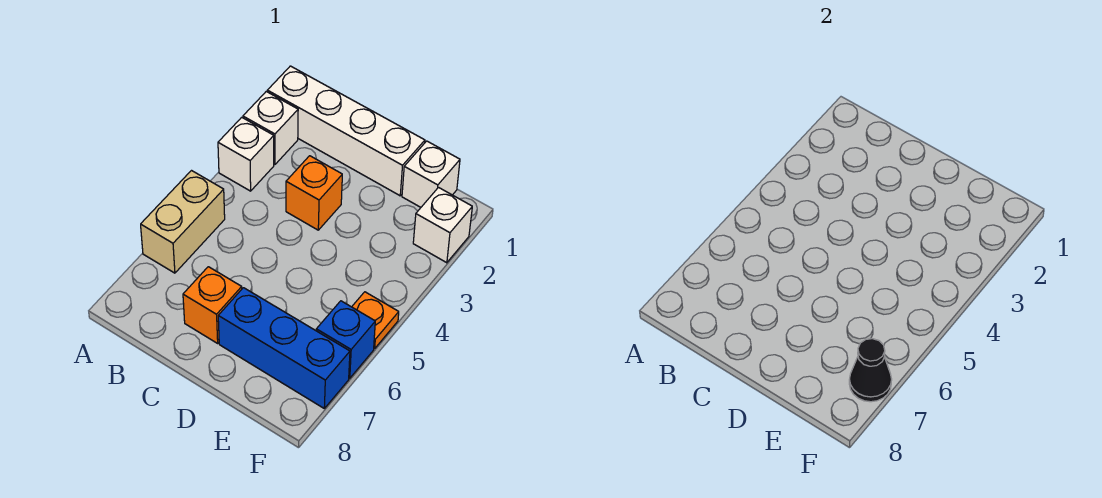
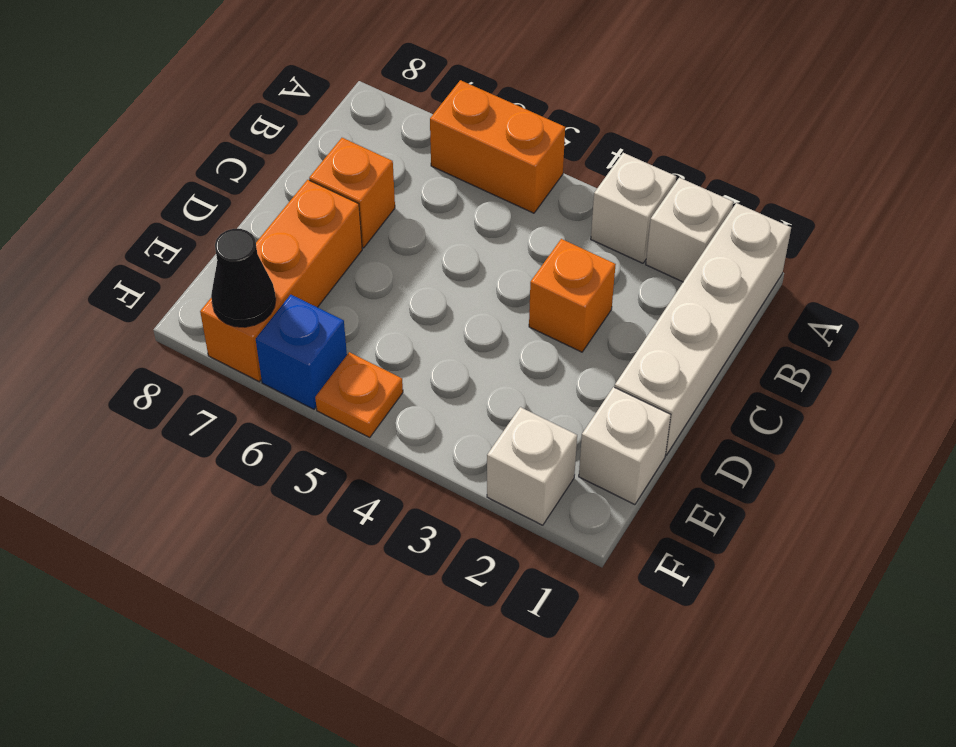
tan brick A5:A6 level 1 -> orange brick A5:A6 level 1
blue brick D7:F7 level 1 -> orange brick D7:F7 level 1

